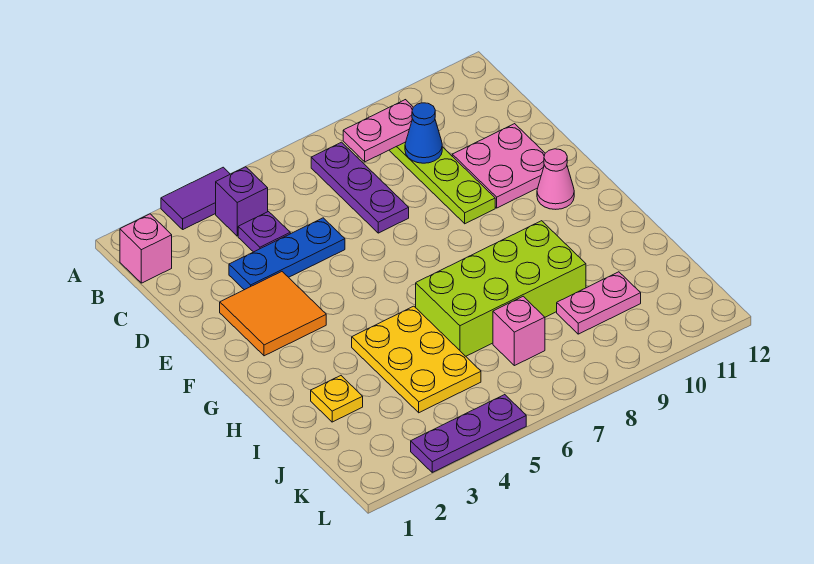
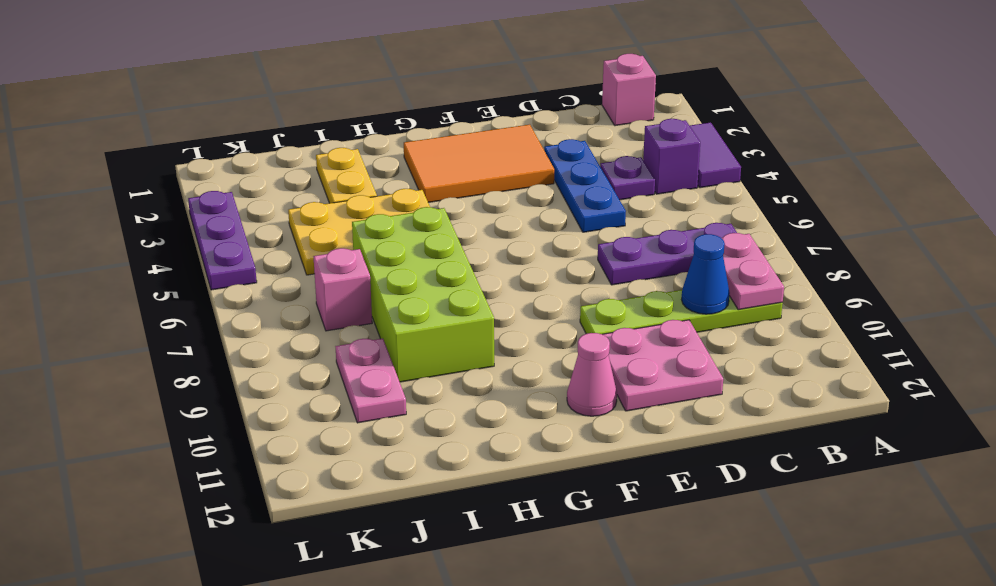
orange tile E2:F3 level 1 -> orange tile E2:G3 level 1
yellow plate I2 level 1 -> yellow plate I2:I3 level 1

